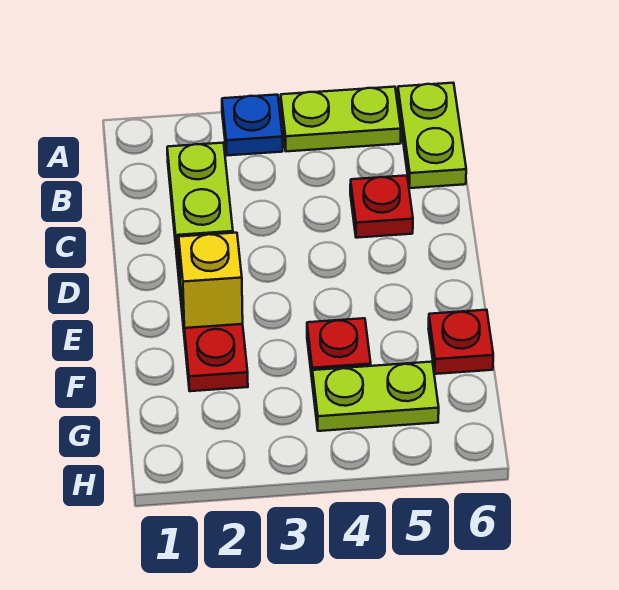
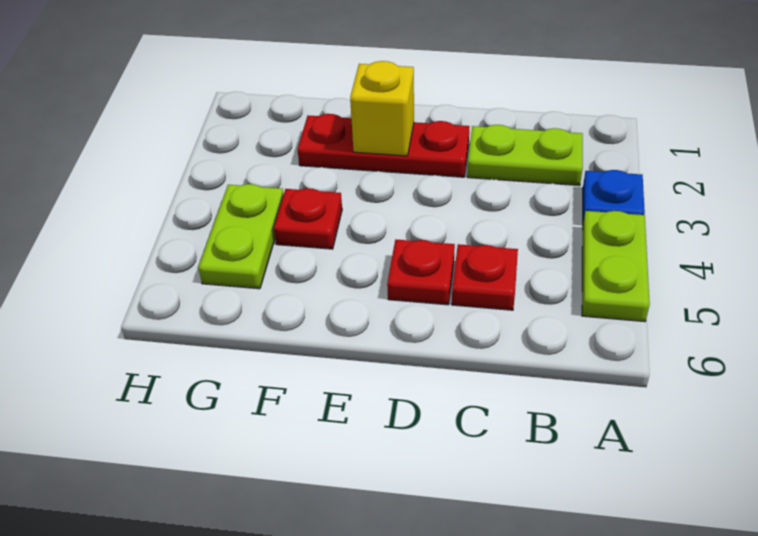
lime plate A6:B6 level 1 -> none
red plate F6 level 1 -> red plate D5 level 1

